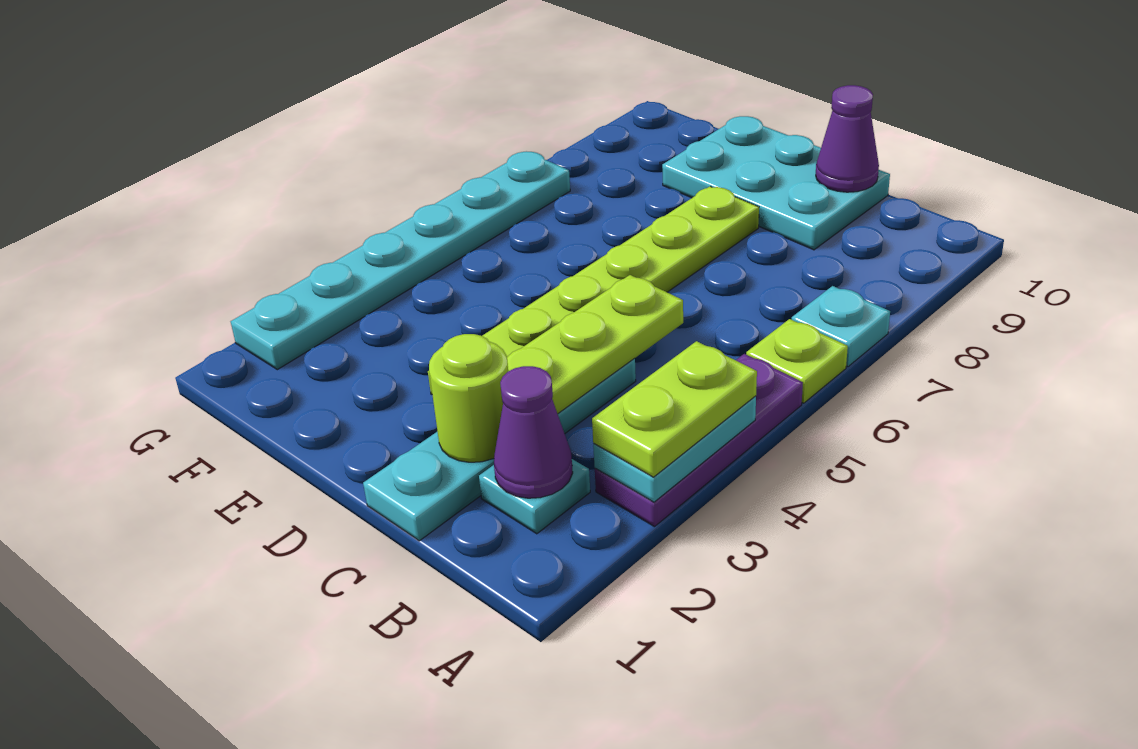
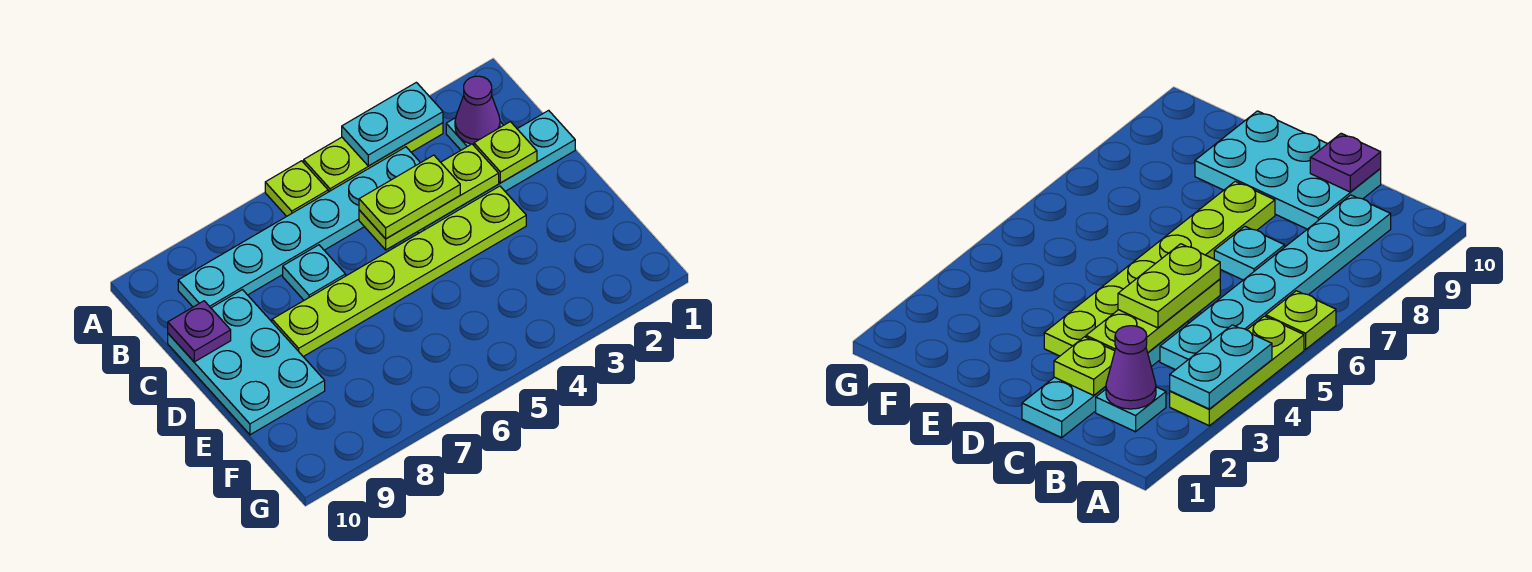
purple plate A3:A5 level 1 -> lime plate A3:A5 level 1
lime plate A3:A4 level 3 -> lime plate C4:C5 level 3
cyan plate A7 level 1 -> cyan plate C7 level 1
lime round brick C2 level 2 -> lime plate C2 level 2
purple cone C10 level 2 -> purple plate C10 level 2
cyan plate G2:G7 level 1 -> cyan plate B4:B9 level 1

